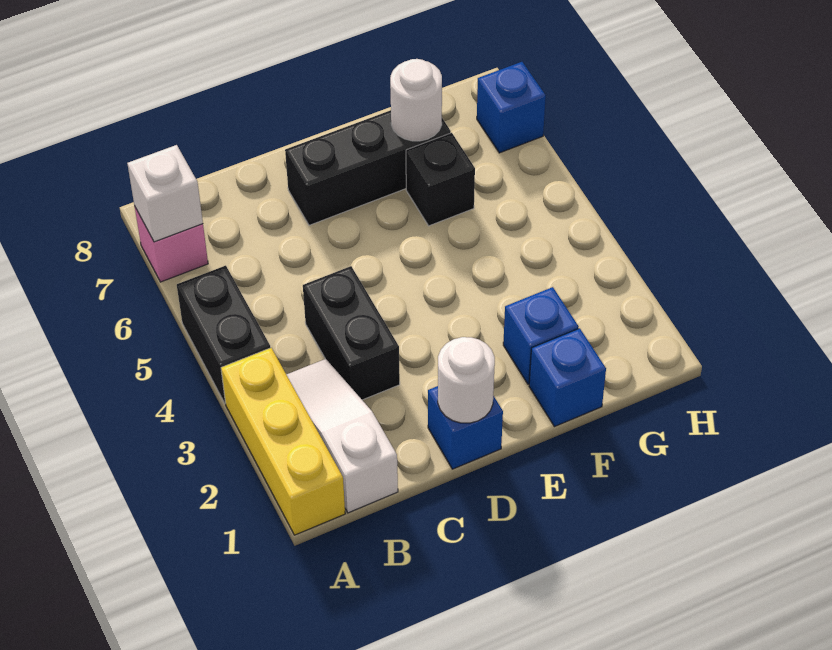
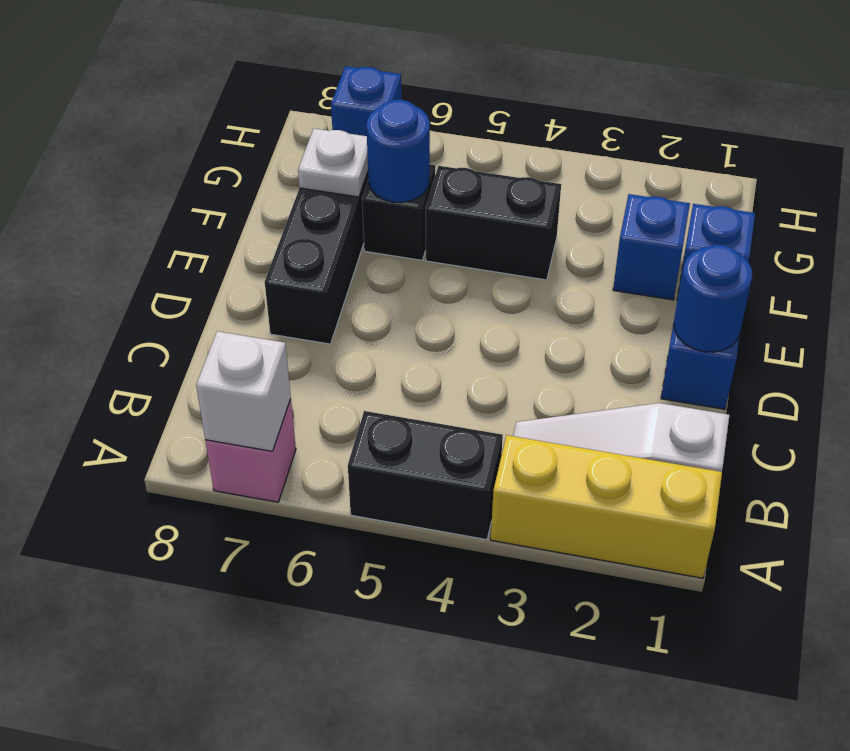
black brick C3:C4 level 1 -> black brick F4:F5 level 1
white round brick D1 level 2 -> blue round brick D1 level 2
none -> blue round brick F6 level 2
white round brick F7 level 2 -> white plate F7 level 2

